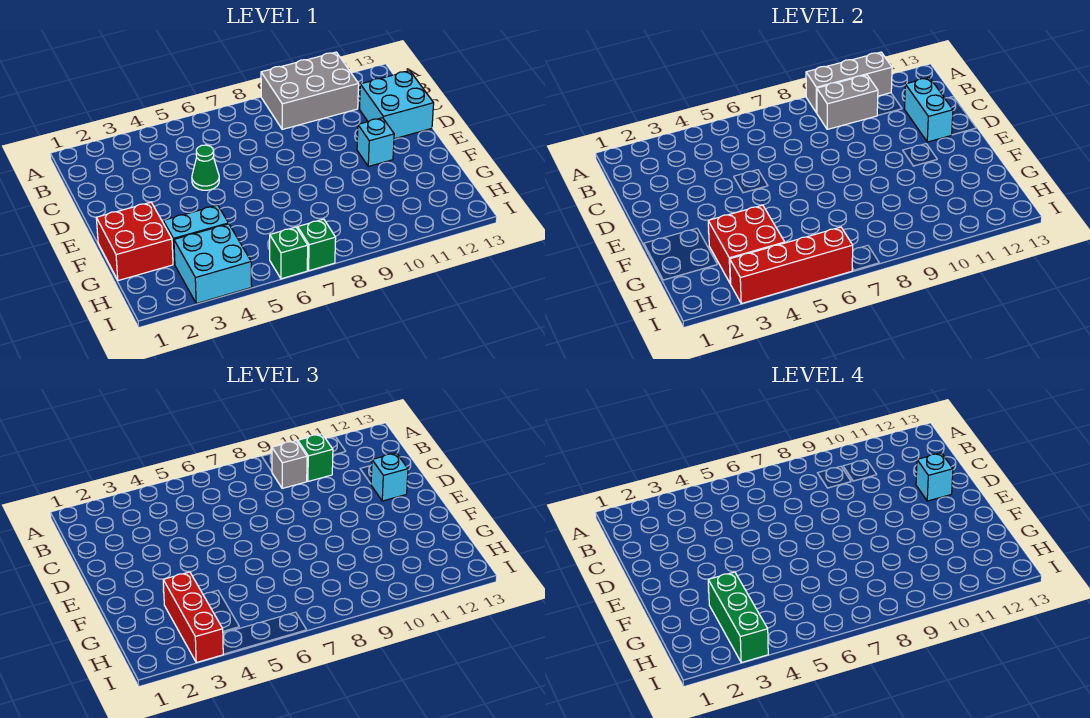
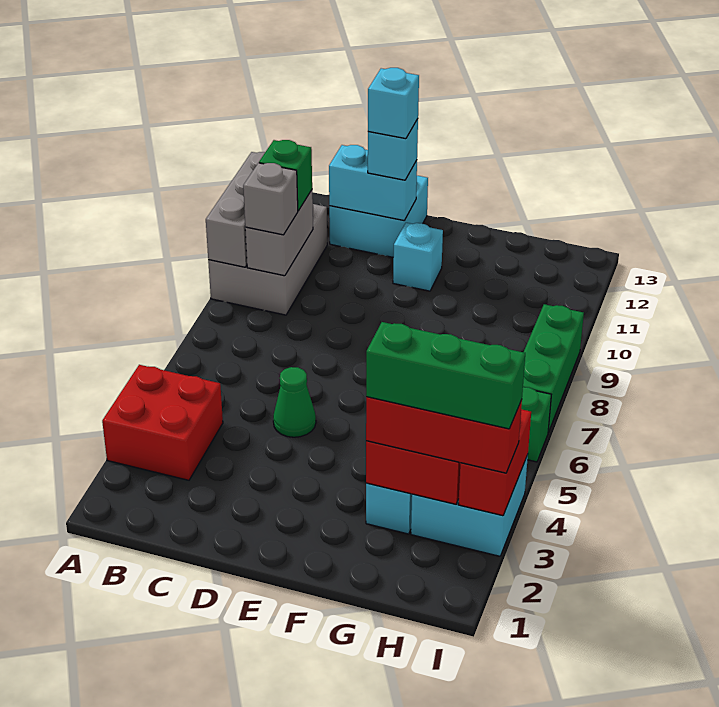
red brick F1:G2 level 1 -> red brick A3:B4 level 1
red brick I3:I6 level 2 -> red brick I3:I4 level 2
green brick I7 level 1 -> green brick I7:I9 level 1

